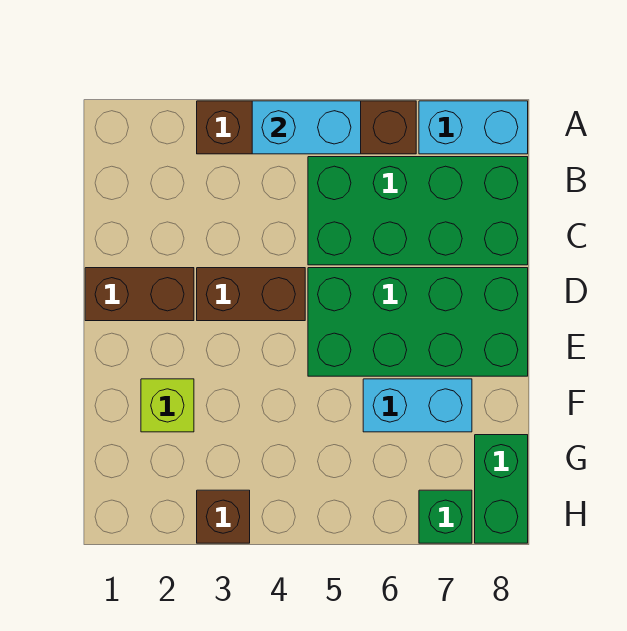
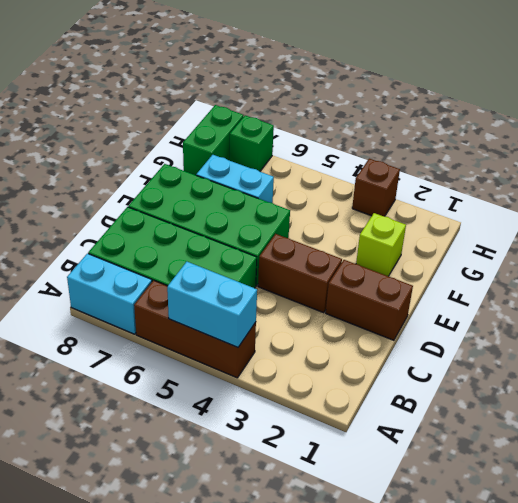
brown brick A3:A6 level 1 -> brown brick A4:A6 level 1

